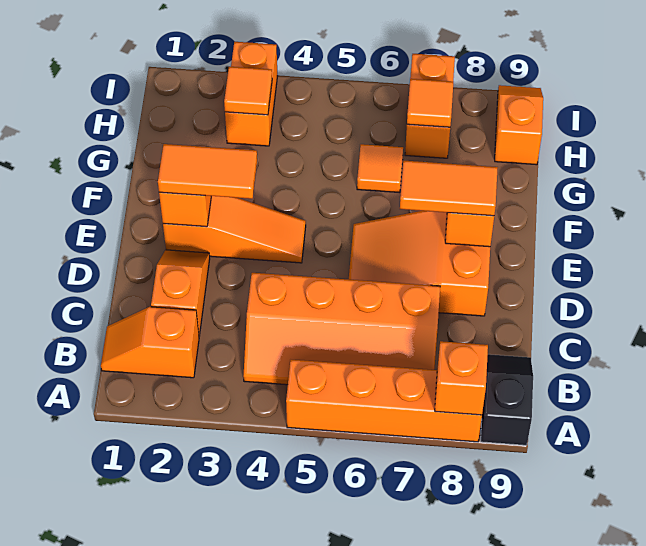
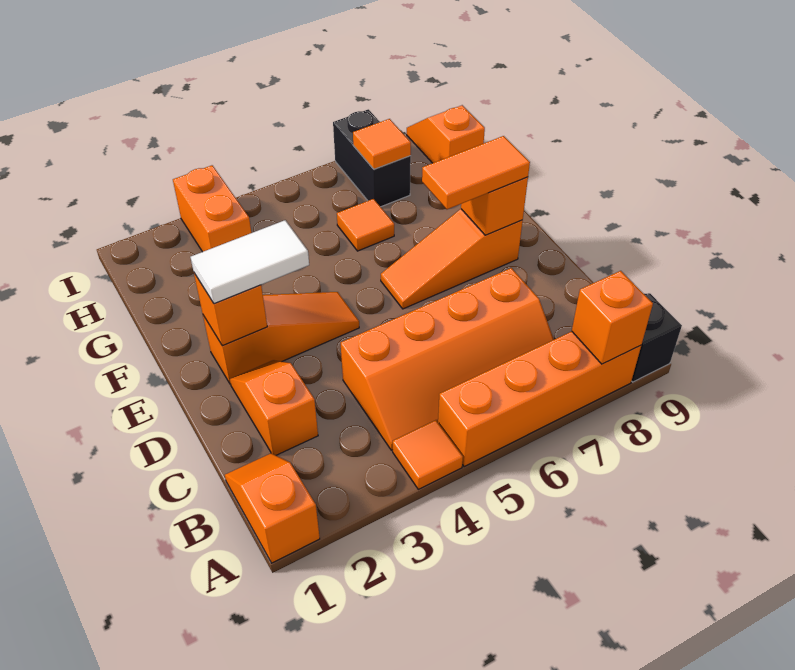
orange slope B1:B2 level 1 top 2 -> orange slope A1:B1 level 1 top A
orange slope D6:E8 level 1 top 8 -> orange slope E6:E8 level 1 top 8
orange tile E2:E3 level 3 -> white tile E2:E3 level 3
orange tile H3 level 2 -> orange tile A4 level 1
orange brick H7:I7 level 1 -> black brick H7:I7 level 1

